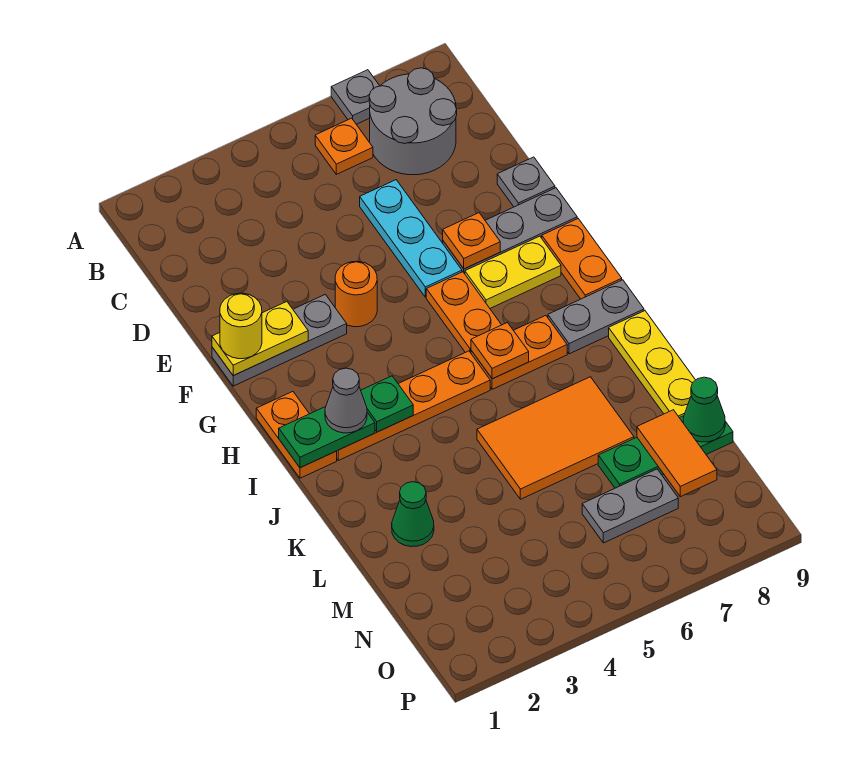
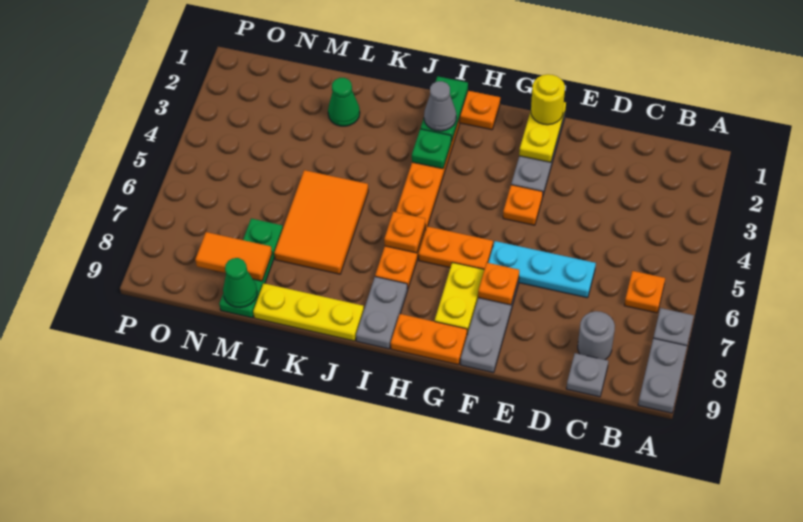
grey round brick B7:C8 level 1 -> grey round brick C8 level 1
grey plate E9 level 1 -> grey plate C9 level 1
orange round brick F4 level 1 -> orange plate F4 level 1
grey plate N6:N7 level 1 -> grey plate A8:A9 level 1

